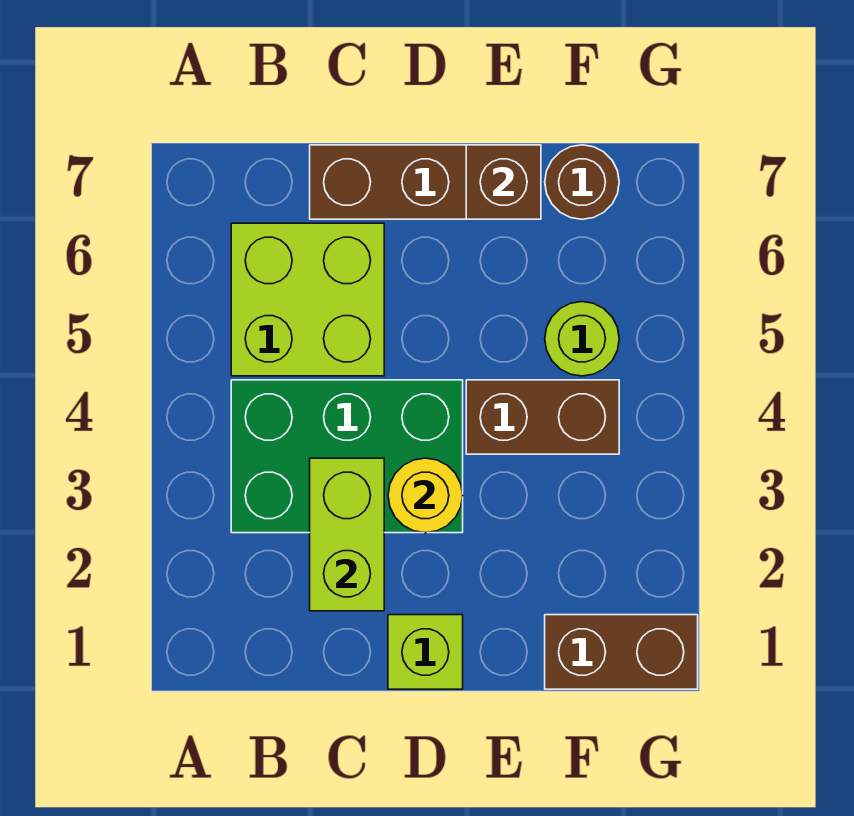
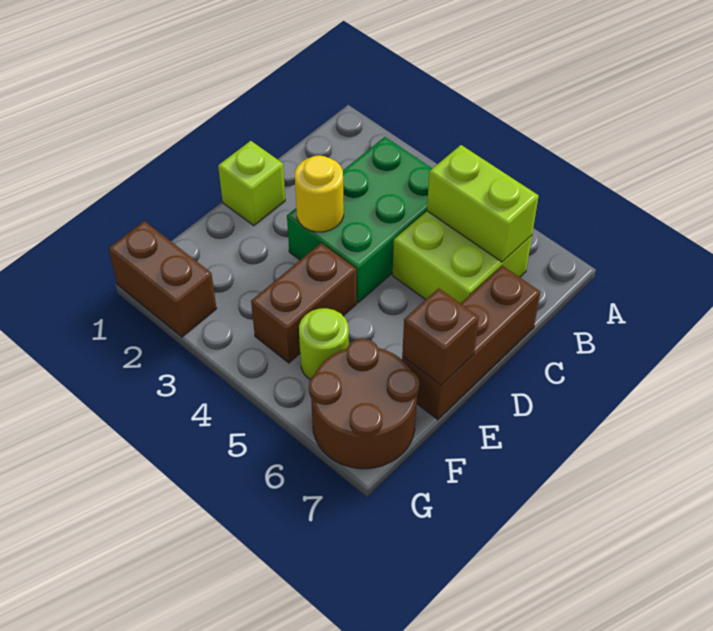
lime brick C2:C3 level 2 -> lime brick B5:B6 level 2
brown brick F1:G1 level 1 -> brown brick G1:G2 level 1
brown round brick F7 level 1 -> brown round brick F6:G7 level 1

